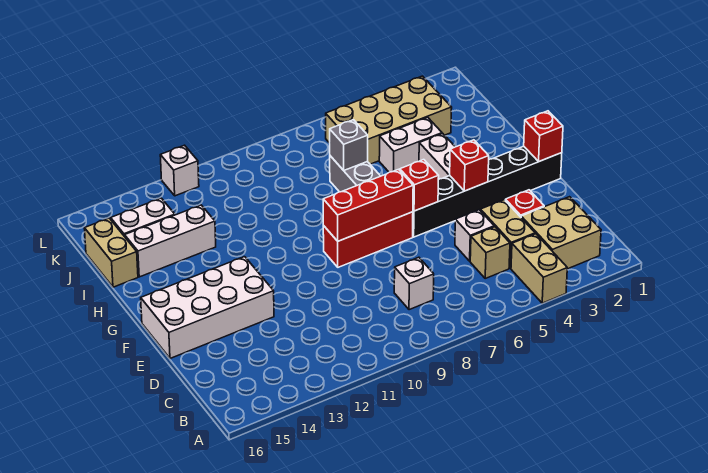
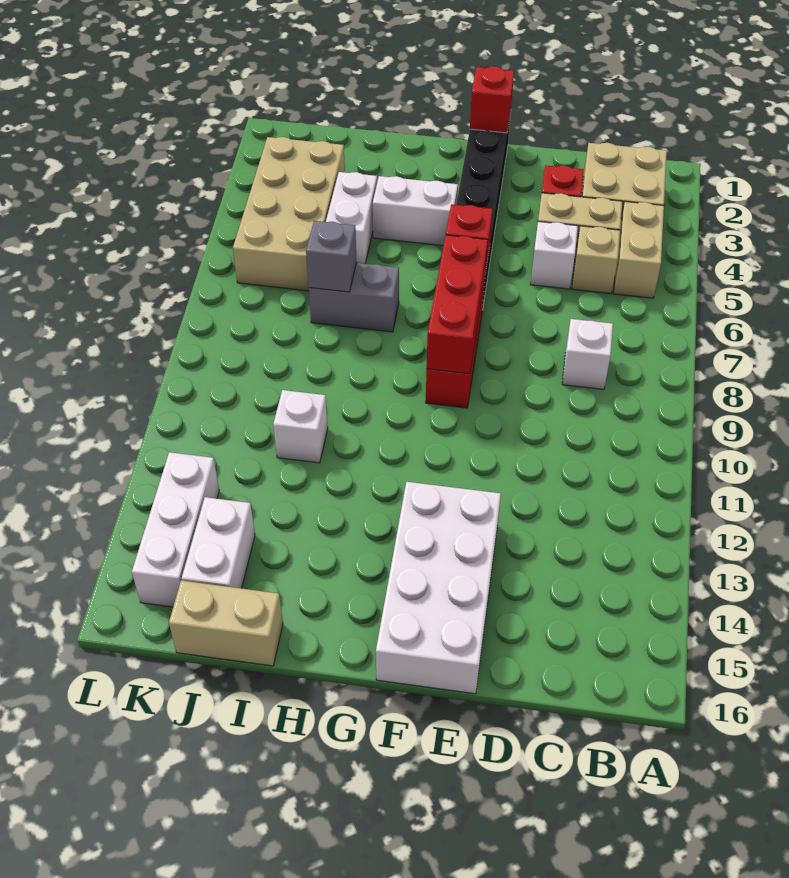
tan brick A4:B4 level 1 -> tan brick B4:B5 level 1
red brick F4 level 2 -> none
white brick I13:I15 level 1 -> white brick K13:K15 level 1
white brick L12 level 1 -> white brick I11 level 1

